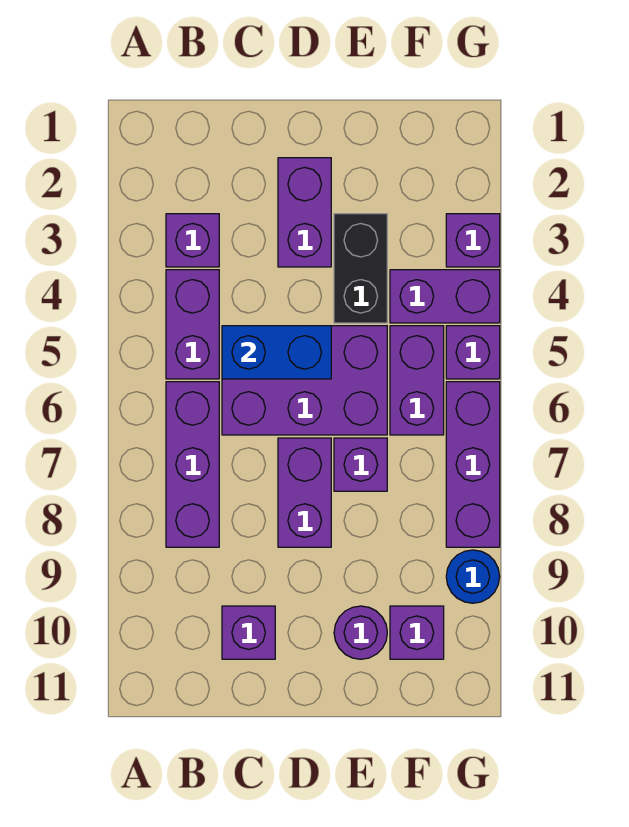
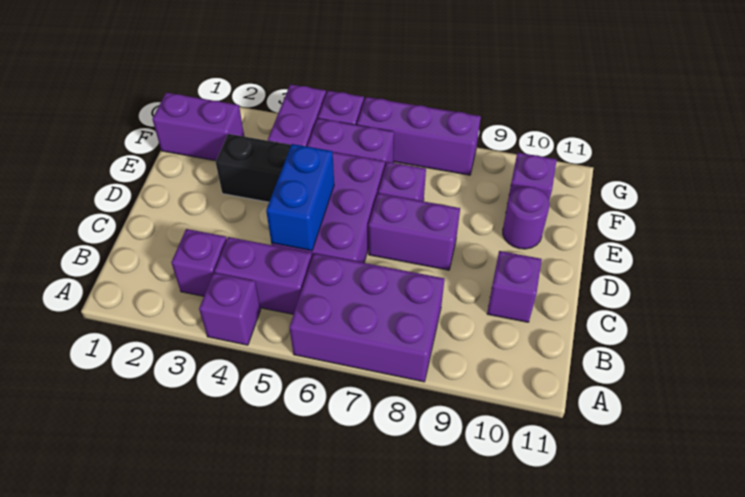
purple brick B6:B8 level 1 -> purple brick A6:B8 level 1
purple brick D2:D3 level 1 -> purple brick F1:F2 level 1
purple brick G3 level 1 -> purple brick A4 level 1
blue round brick G9 level 1 -> none

